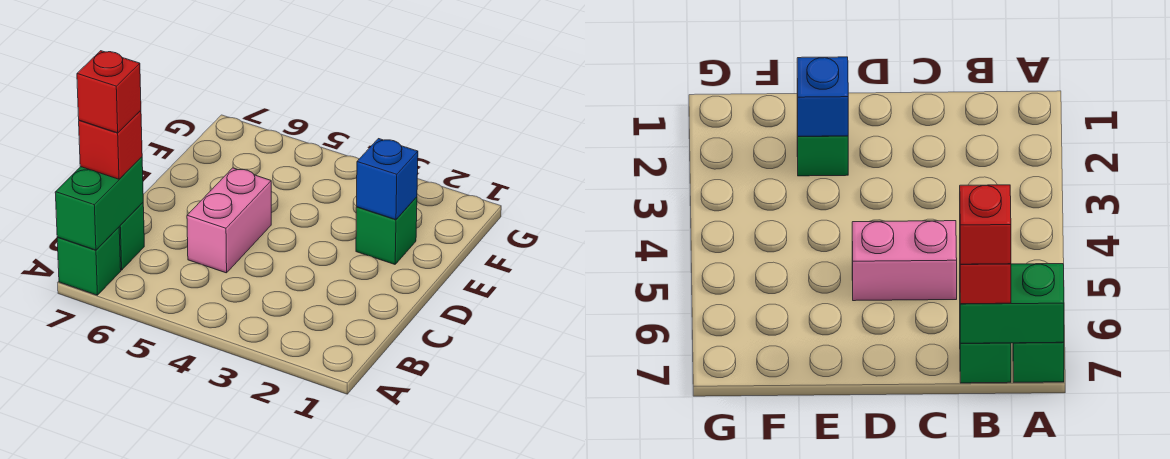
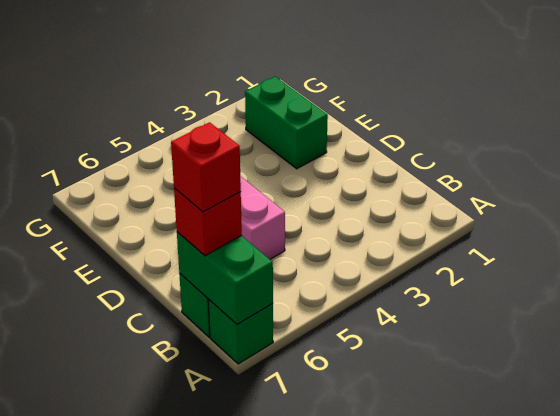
green brick E2 level 1 -> green brick E2:F2 level 1
blue brick E2 level 2 -> none

